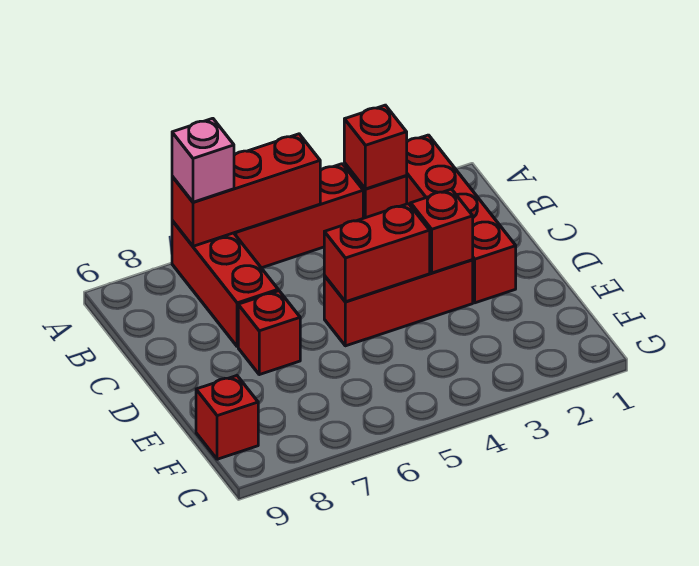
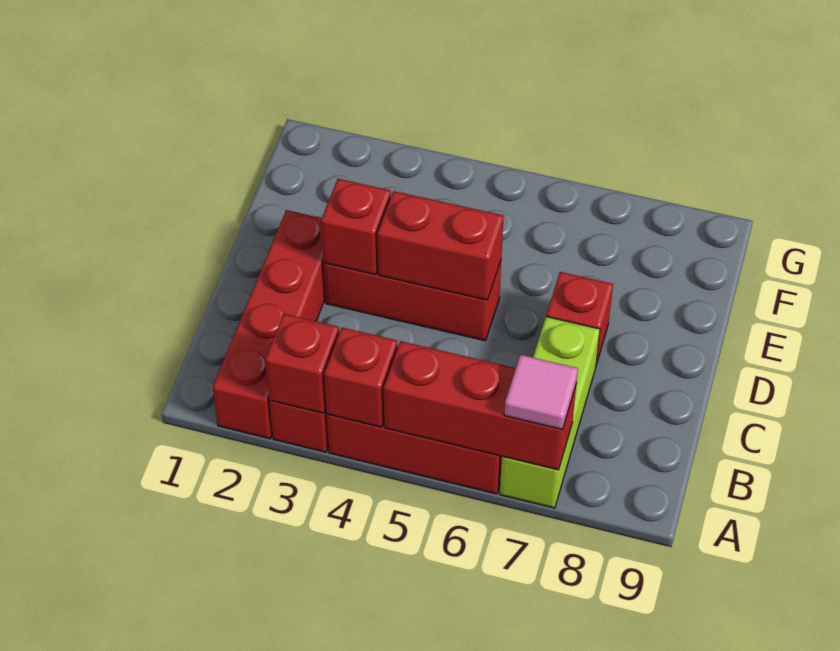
red brick A7:C7 level 1 -> lime brick A7:C7 level 1
pink brick A7 level 3 -> pink tile A7 level 3
red brick F9 level 1 -> red brick A4 level 2

